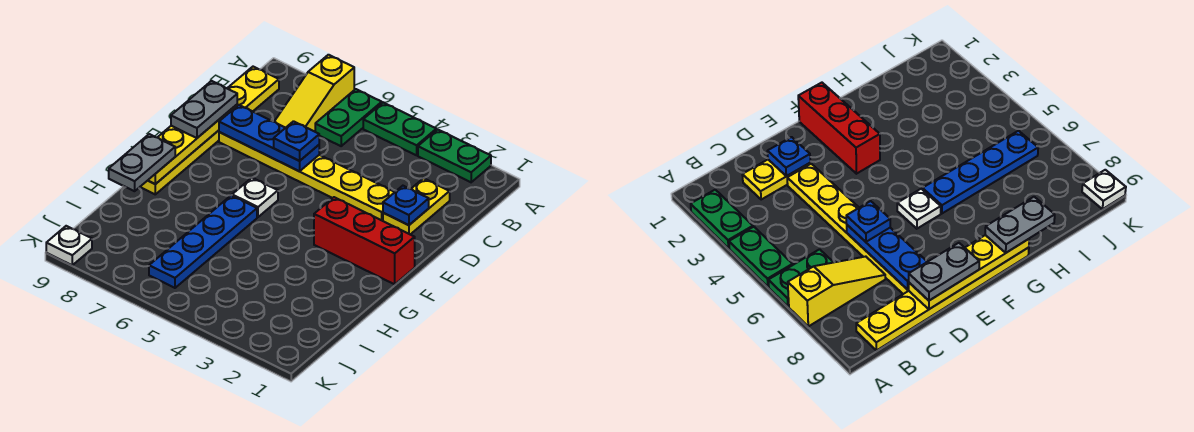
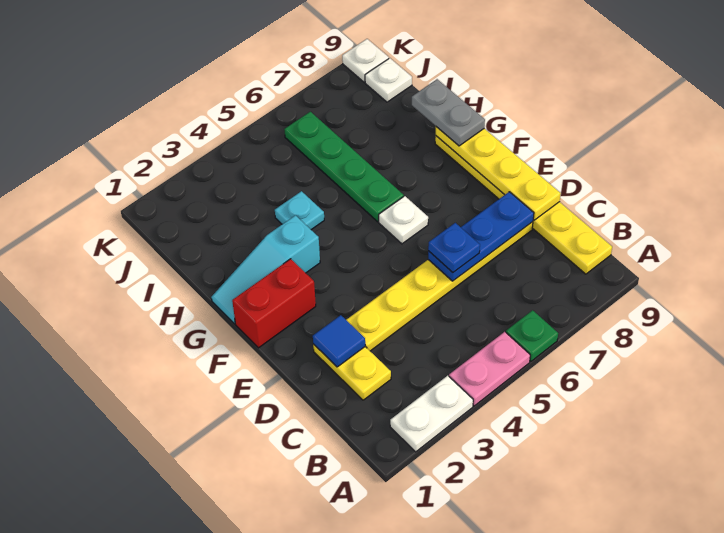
green plate A2:A3 level 1 -> white plate A2:A3 level 1
green plate A4:A5 level 1 -> pink plate A4:A5 level 1
green plate A6:B6 level 1 -> green plate A6 level 1
yellow slope A7:C7 level 1 top A -> none
blue plate D2 level 2 -> blue tile D2 level 2
grey plate D9:E9 level 3 -> none
red brick F1:F3 level 1 -> red brick F1:F2 level 1
none -> cyan slope G1:G3 level 1 top 3
blue plate G6:J6 level 1 -> green plate G6:J6 level 1
none -> cyan plate H4 level 1
none -> white plate J9 level 1

